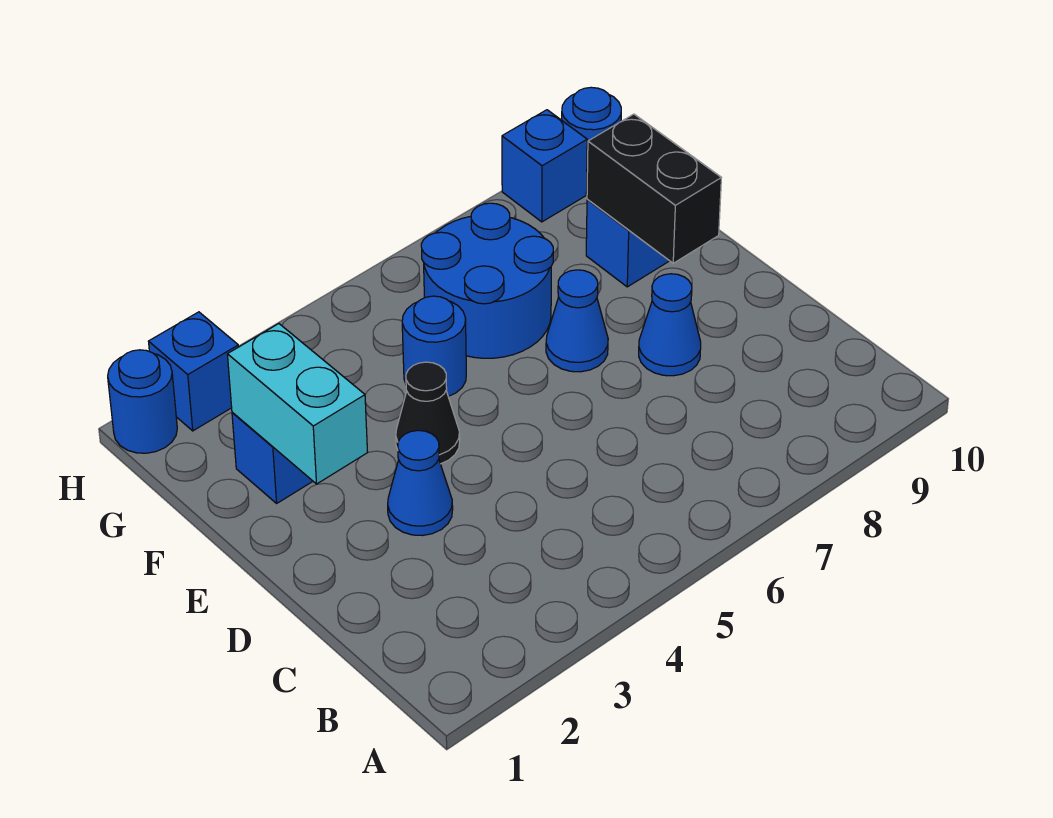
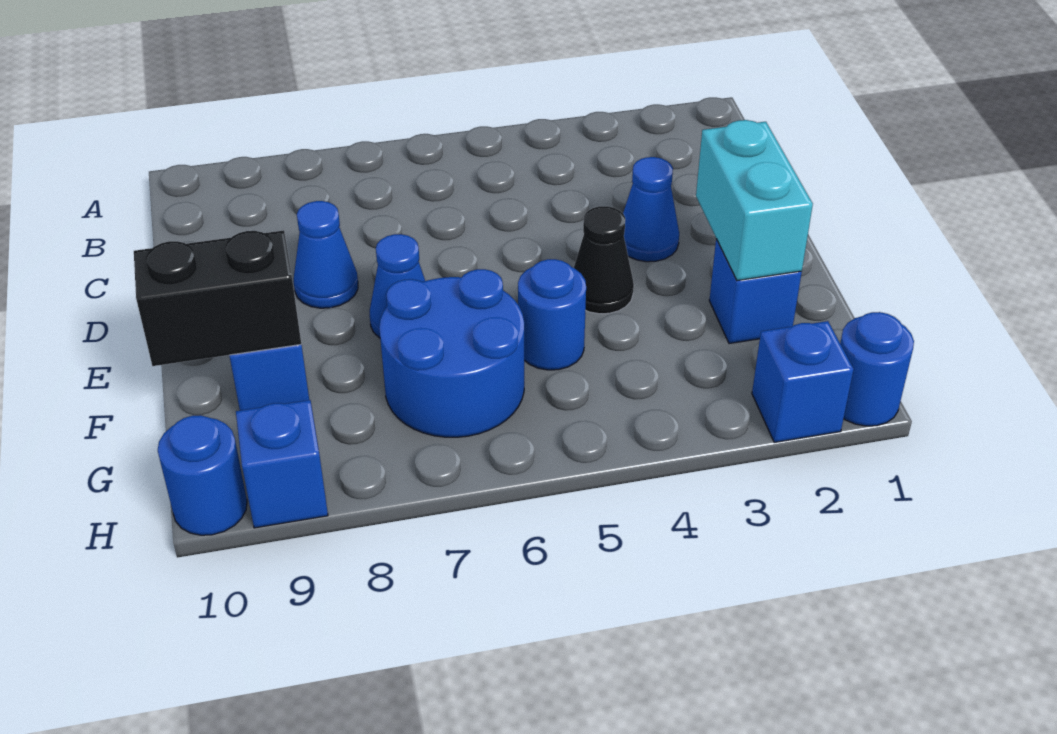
black brick E9:F9 level 2 -> black brick F9:F10 level 2

